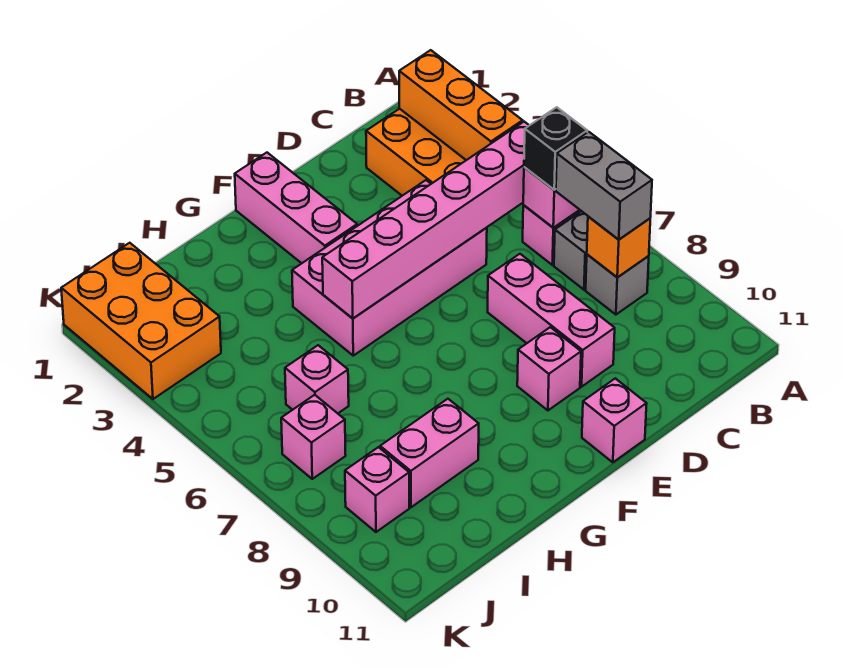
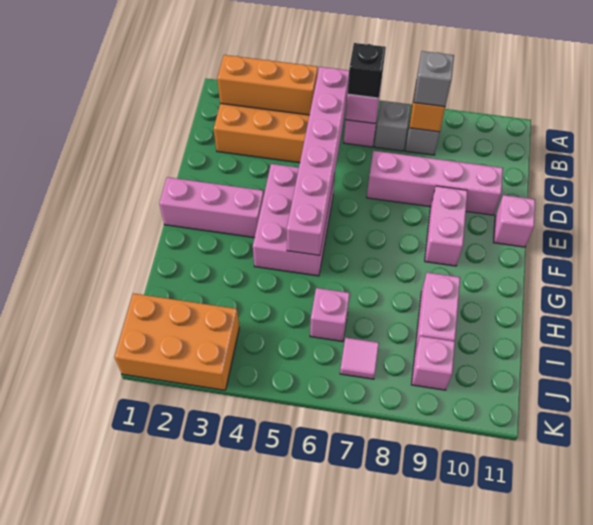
grey brick B7:B8 level 3 -> grey brick B8 level 3
pink brick D4:G5 level 1 -> pink brick E4:G5 level 1
pink brick D7:D9 level 1 -> pink brick D7:D10 level 1
pink brick E9 level 1 -> pink brick E9:F9 level 1
pink brick J7 level 1 -> pink tile J7 level 1

